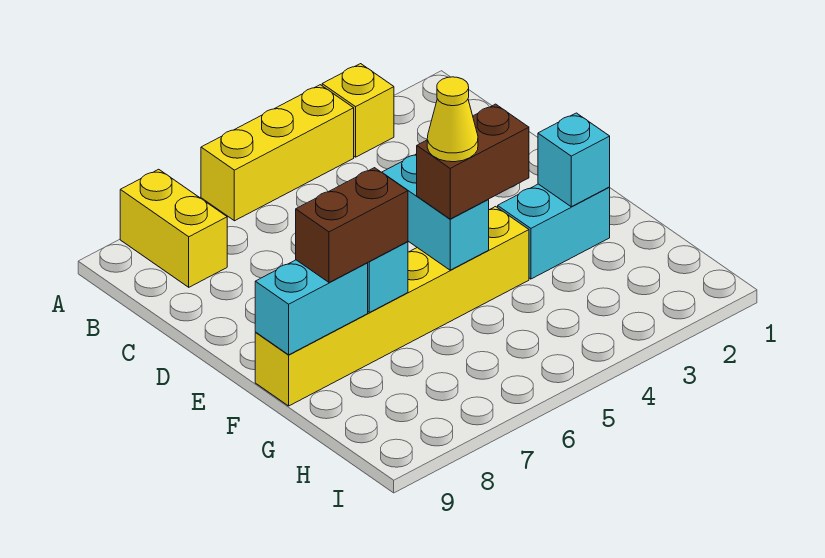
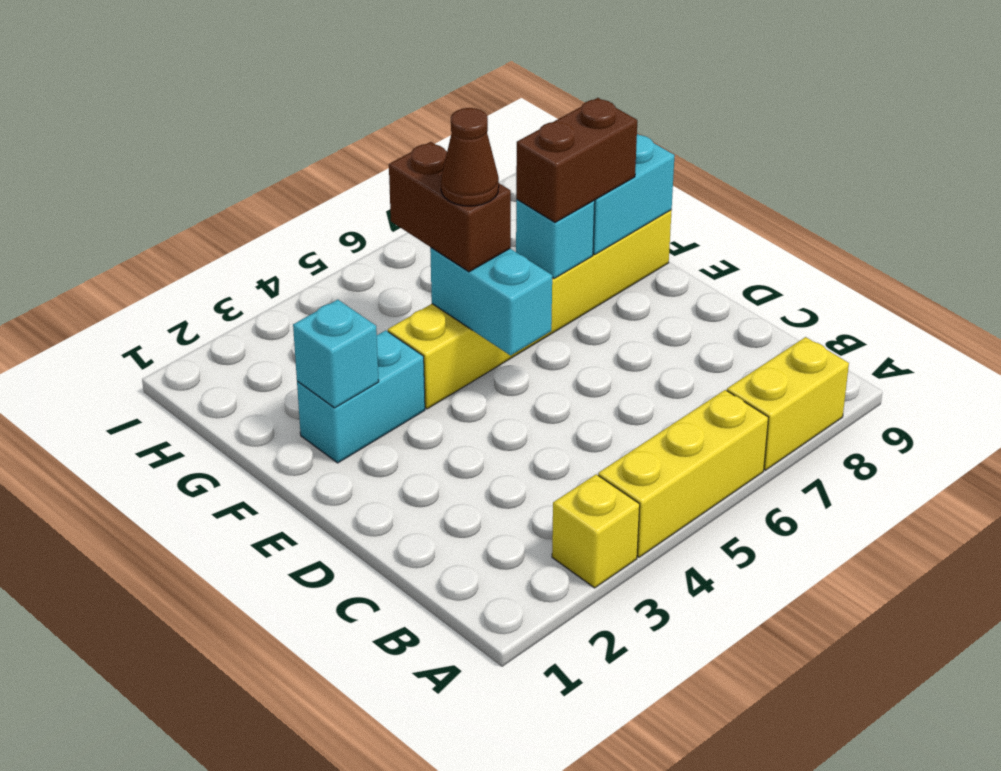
yellow brick A8:B8 level 1 -> yellow brick A7:A8 level 1
brown brick F4:F5 level 3 -> brown brick F5:G5 level 3
yellow cone F5 level 4 -> brown cone F5 level 4

